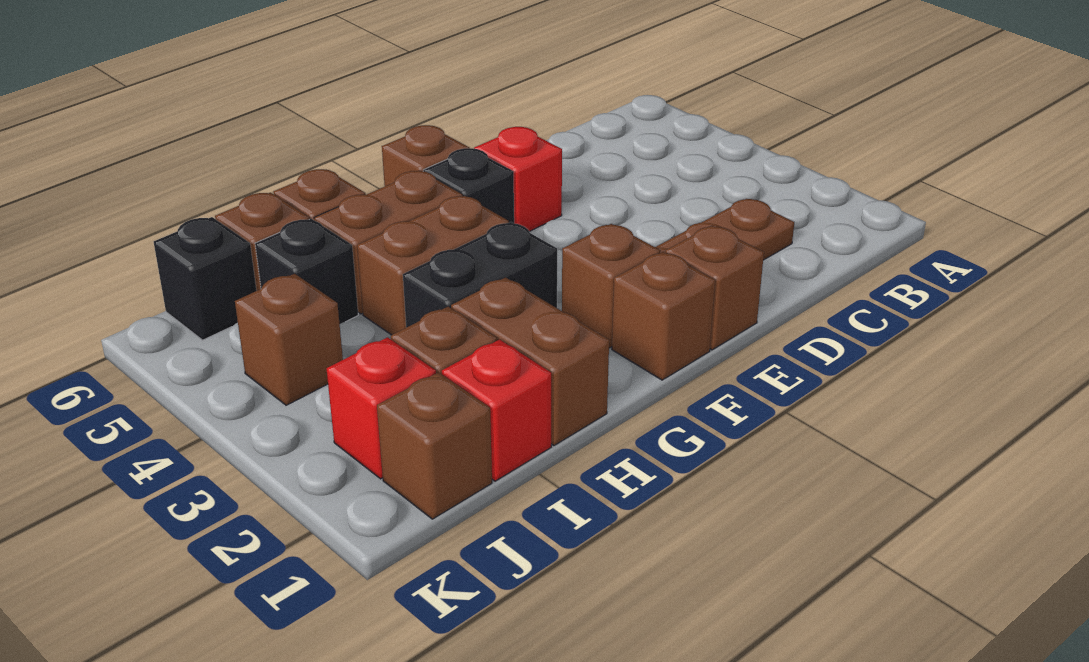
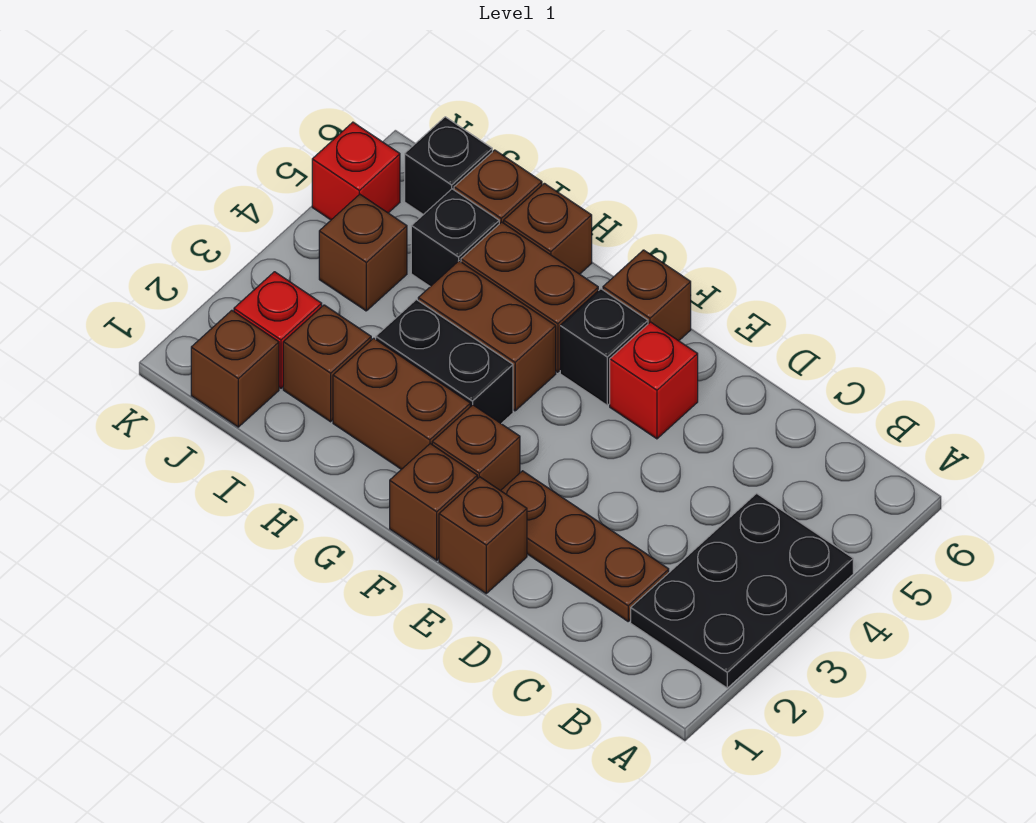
none -> black plate A2:B4 level 1
brown brick H1:H2 level 1 -> brown brick G2:H2 level 1
red brick I1 level 1 -> red brick K5 level 1

